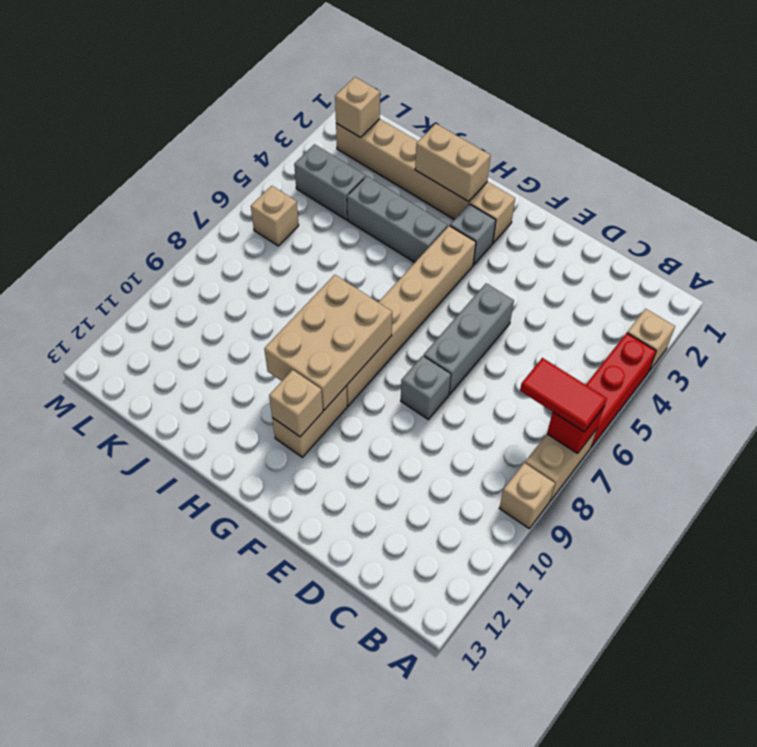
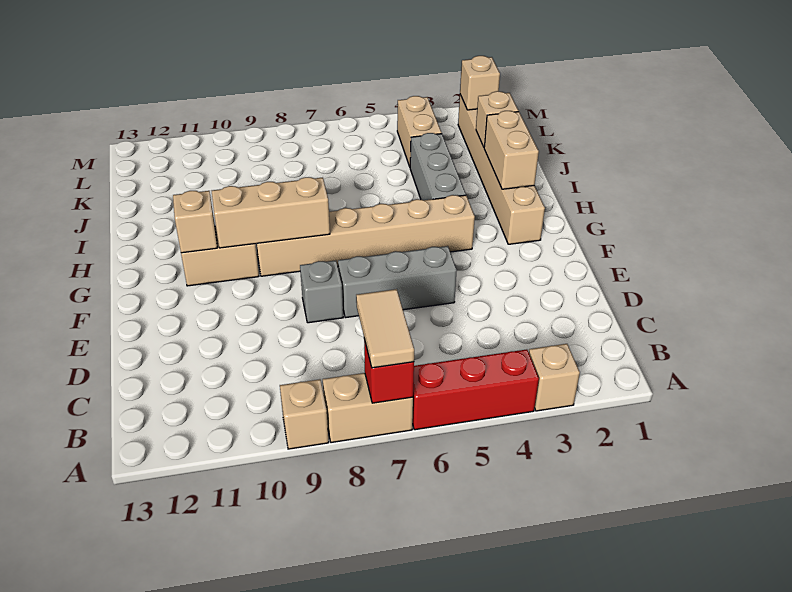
red tile A7:B7 level 3 -> tan tile A7:B7 level 3
grey brick G3 level 1 -> none
tan brick G8:H10 level 2 -> tan brick G8:G10 level 2
grey brick K4:L4 level 1 -> tan brick K4:L4 level 1
tan brick L6 level 1 -> tan brick J2 level 2

